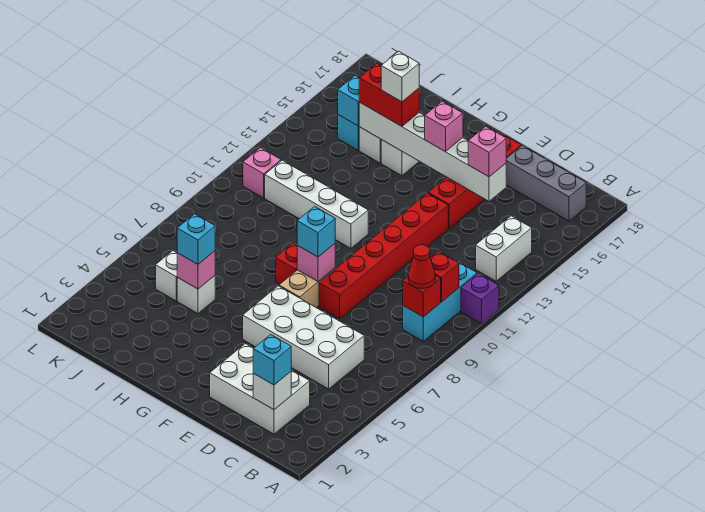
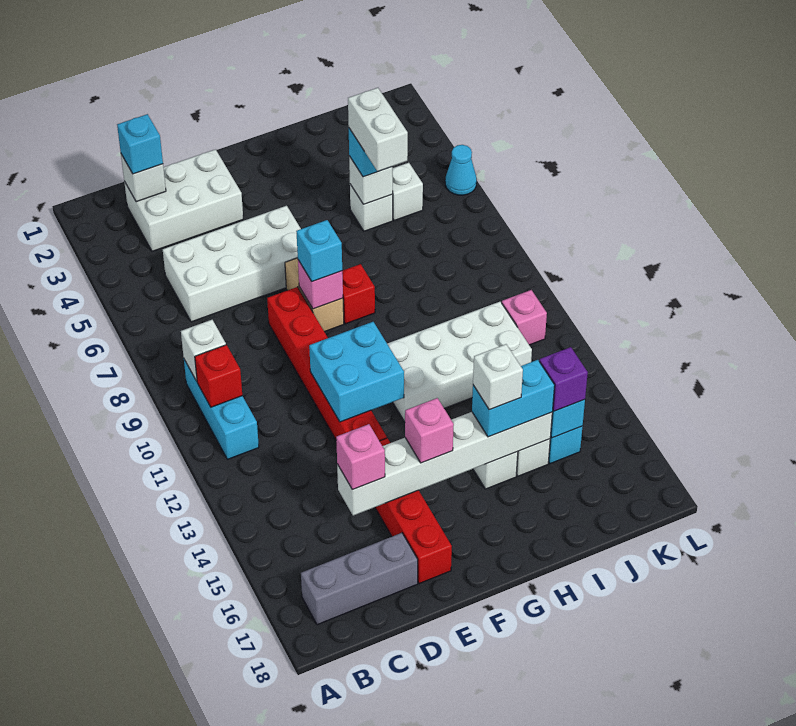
purple brick A11 level 1 -> purple brick J15 level 3
red brick B9 level 2 -> white brick B9 level 2
red cone B9 level 3 -> none
white brick B13:B14 level 1 -> white brick I5:I6 level 4
none -> cyan brick E11:F12 level 2
white brick G11:J11 level 1 -> white brick G11:J12 level 1
red brick H15:I15 level 3 -> cyan brick H15:I15 level 3
pink brick I5 level 2 -> white brick I5 level 2
none -> cyan cone L5 level 1

